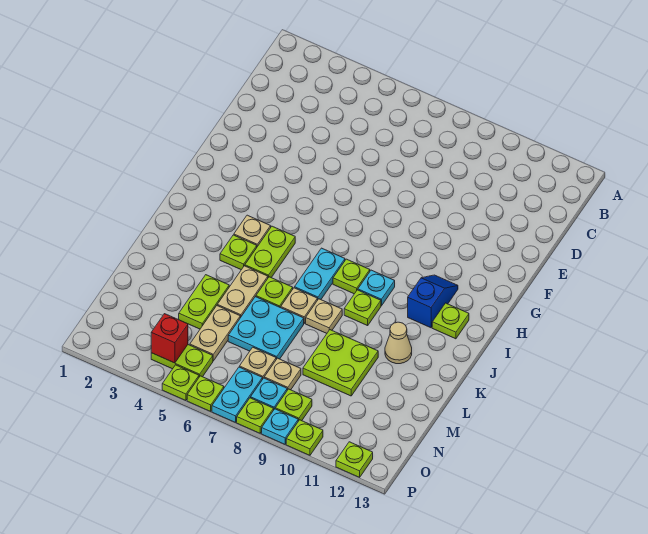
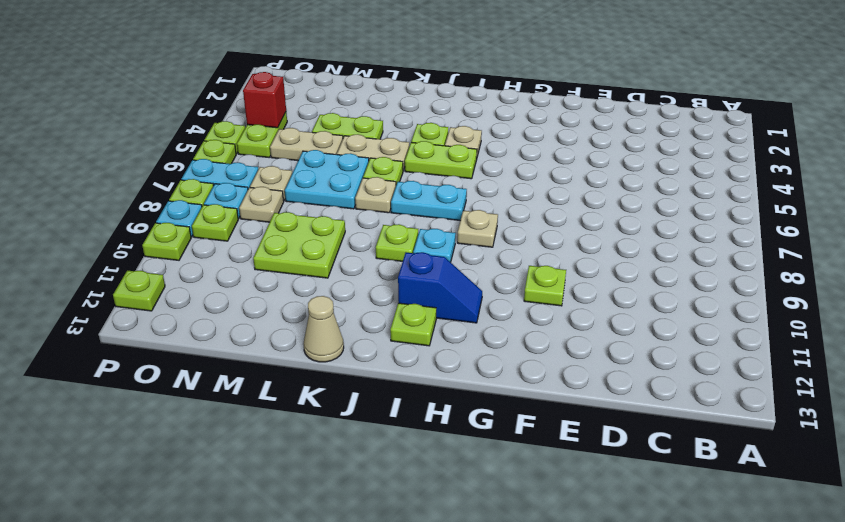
lime plate I8 level 1 -> lime plate F10 level 1
tan plate K8 level 1 -> tan plate H8 level 1
tan cone K11 level 1 -> tan cone K13 level 1

